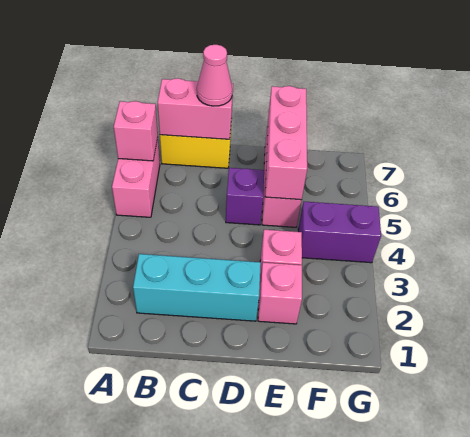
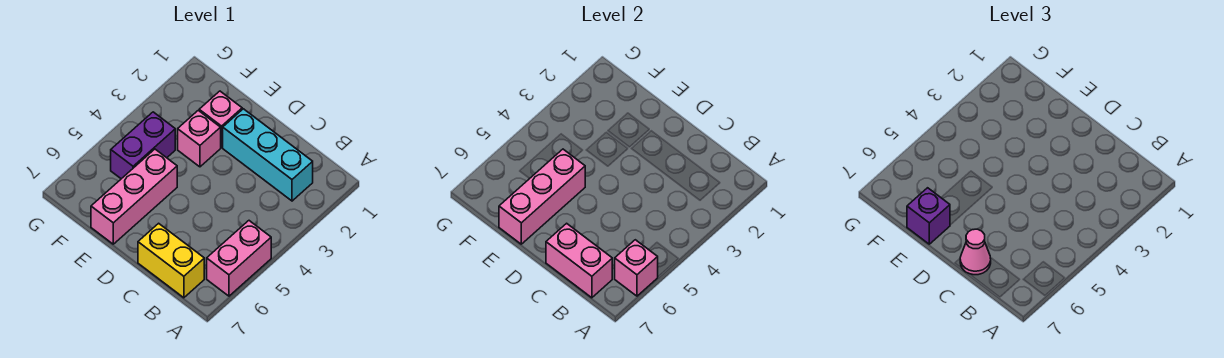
purple brick D5 level 1 -> purple brick E7 level 3
purple brick F4:G4 level 1 -> purple brick F4:F5 level 1

